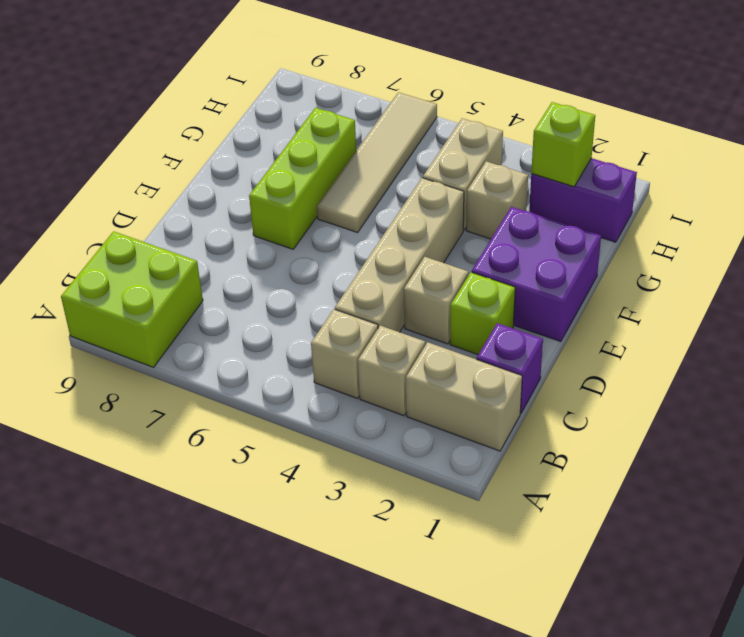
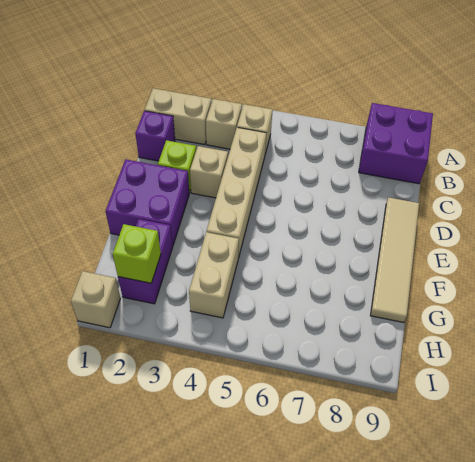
lime brick A8:B9 level 1 -> purple brick A8:B9 level 1
lime brick E7:G7 level 1 -> none
tan tile F6:I6 level 1 -> tan tile D9:G9 level 1
tan brick G3 level 1 -> tan brick I1 level 1
purple brick H1:H2 level 1 -> purple brick G2:H2 level 1

